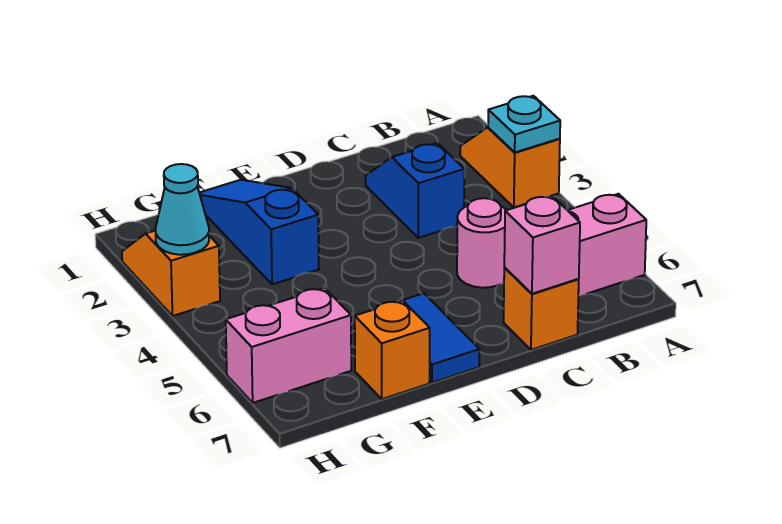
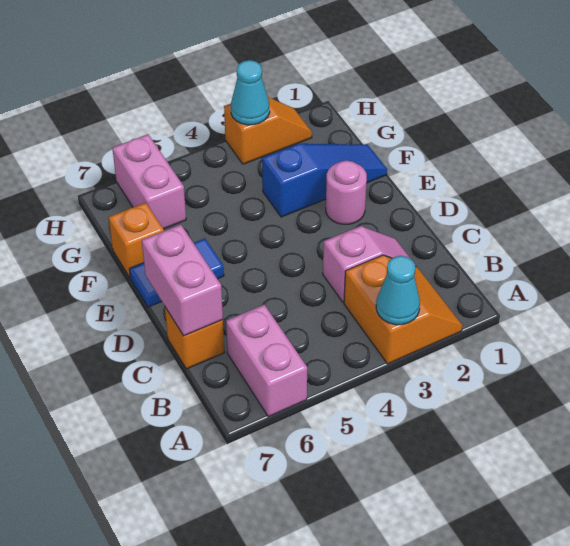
orange slope A2:A3 level 1 top 3 -> orange slope A2:B3 level 1 top 3
cyan plate A3 level 2 -> cyan cone A3 level 2
blue slope C2:C3 level 1 top 3 -> pink slope C2:C3 level 1 top 3
pink round brick C5 level 1 -> pink round brick E2 level 1
pink brick C7 level 2 -> pink brick C7:D7 level 2

